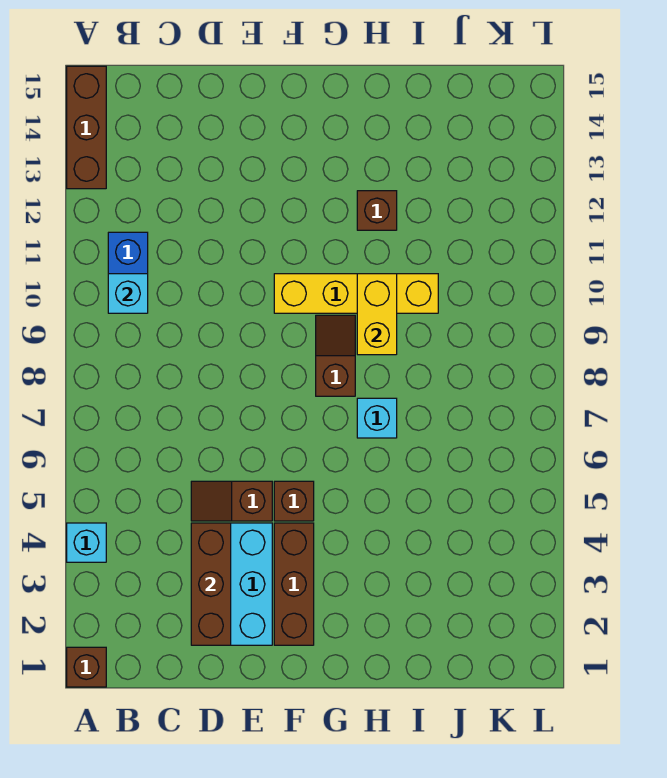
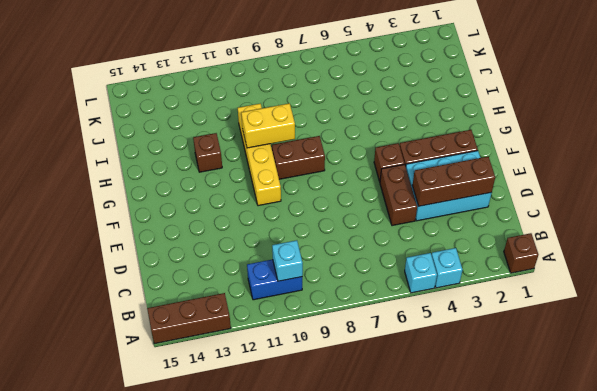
brown slope D5:E5 level 1 top E -> brown brick D5:E5 level 1
brown slope G8:G9 level 1 top 8 -> brown brick G8:G9 level 1
cyan brick H7 level 1 -> cyan brick A5 level 1

